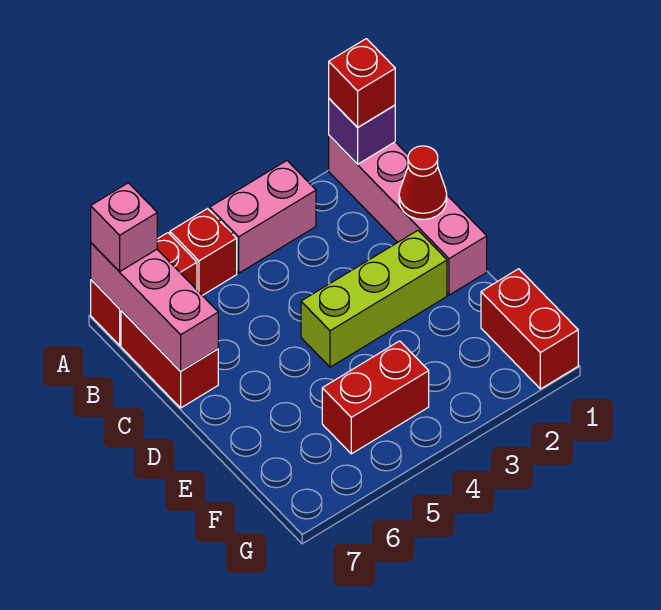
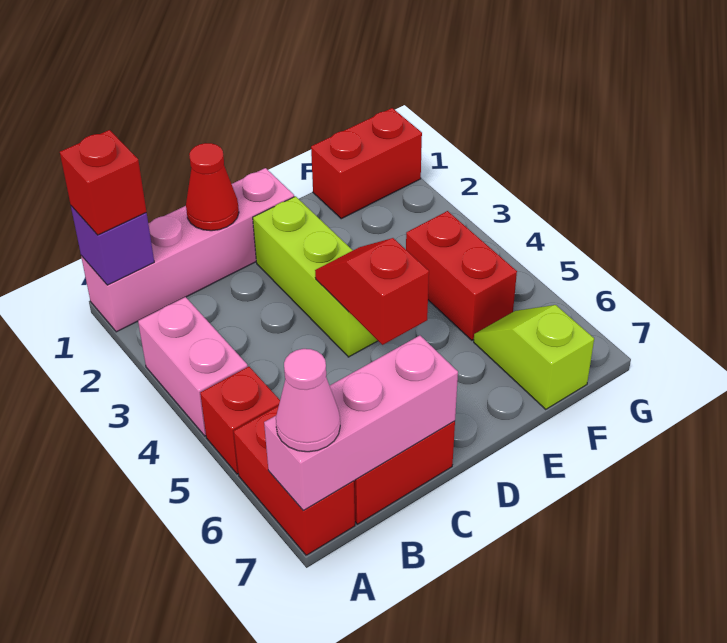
pink brick A7 level 3 -> pink cone A7 level 3
none -> red slope D4:D5 level 2 top 5
none -> lime slope F6:F7 level 1 top 7

